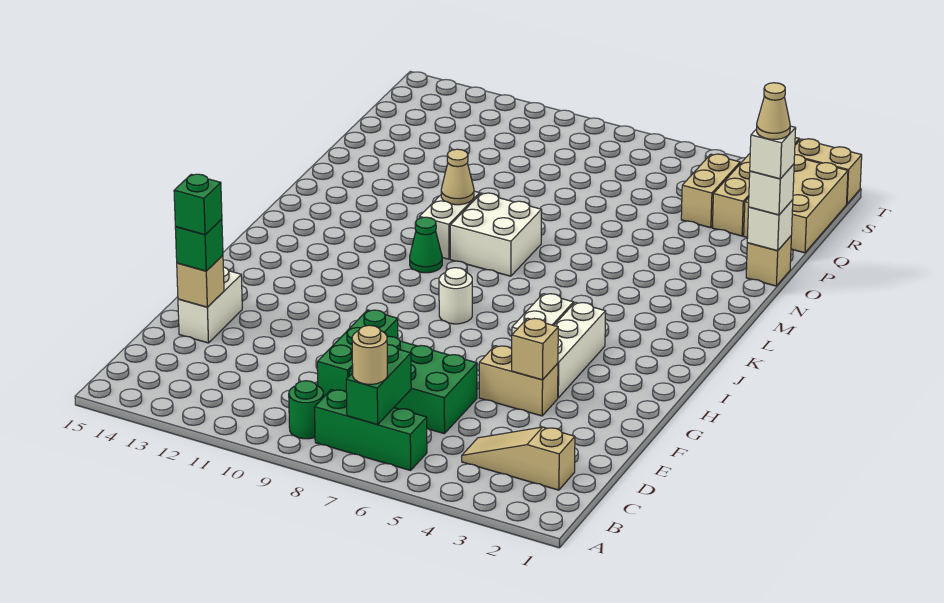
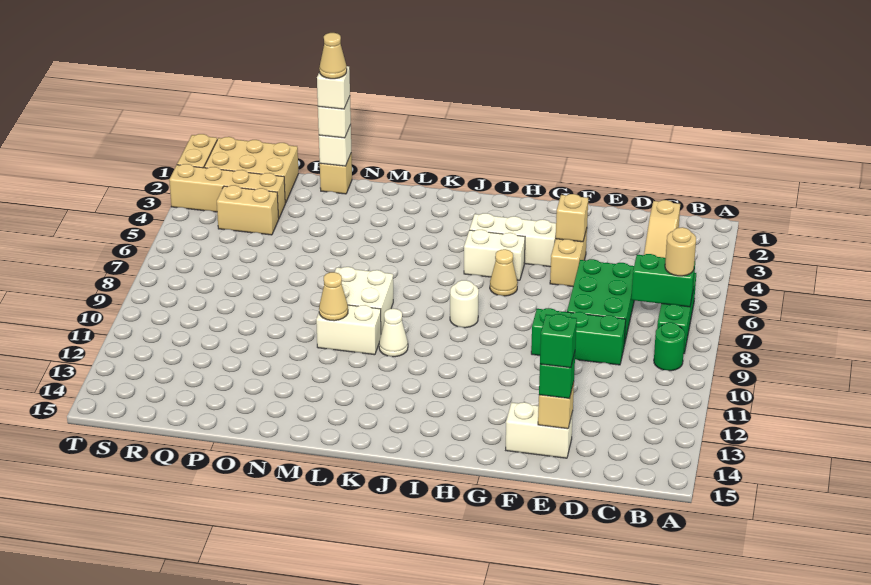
none -> tan cone H6 level 1
green cone K10 level 1 -> white cone K10 level 1

